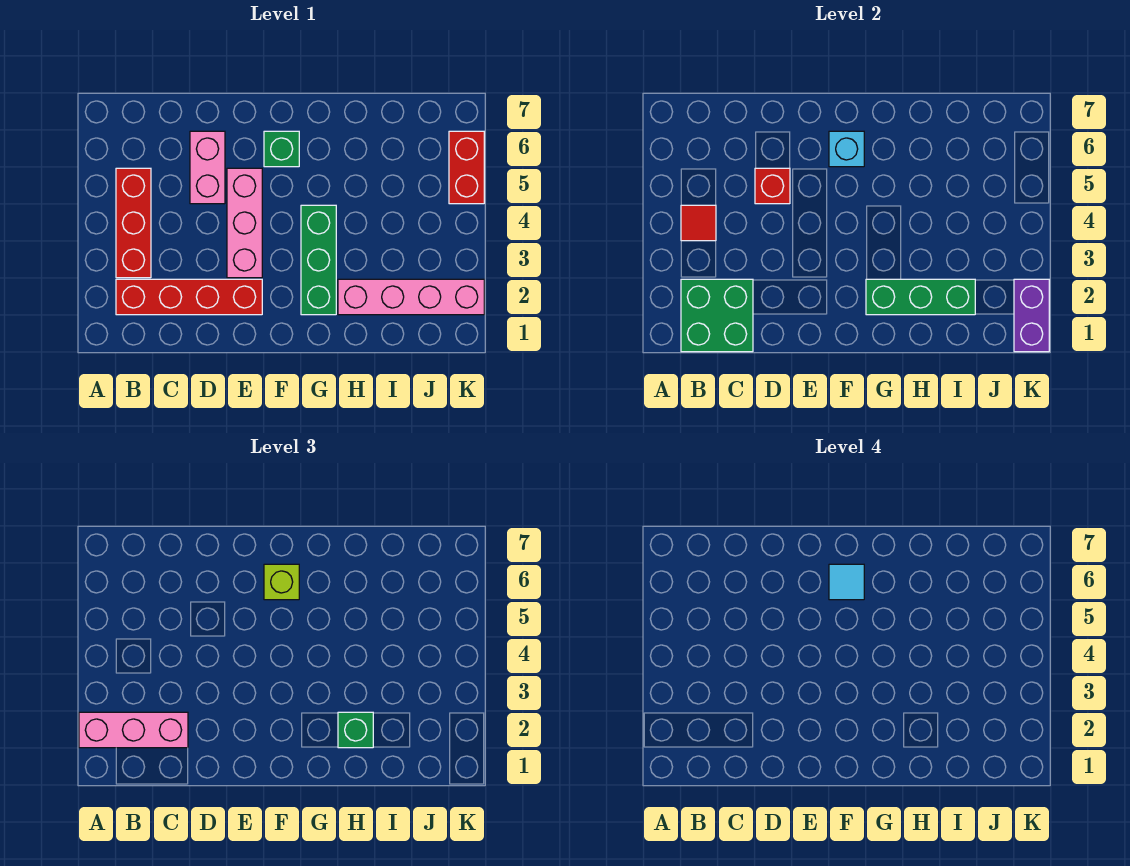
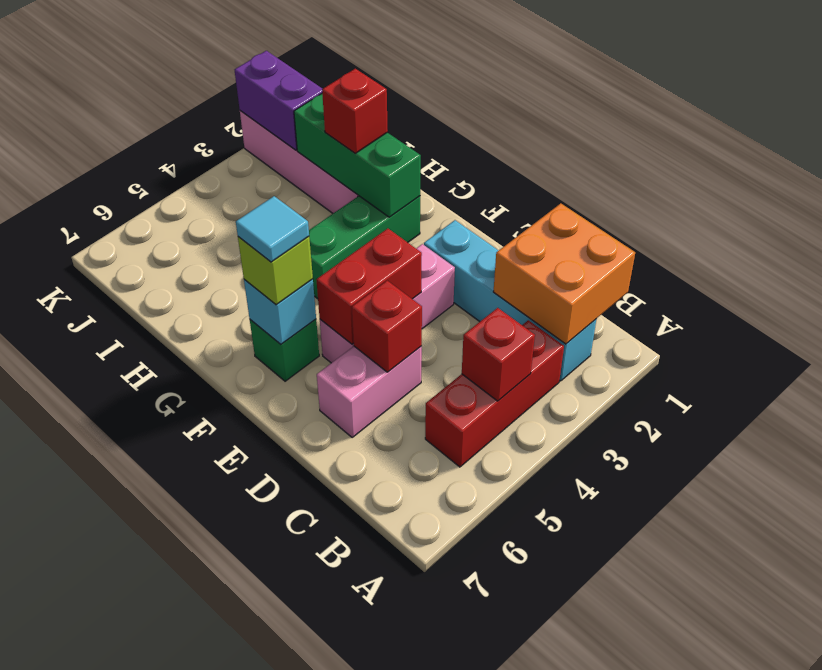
pink brick A2:C2 level 3 -> none
green brick B1:C2 level 2 -> orange brick B1:C2 level 2
red brick B2:E2 level 1 -> cyan brick B2:E2 level 1
red tile B4 level 2 -> red brick B4 level 2
green brick H2 level 3 -> red brick H2 level 3
purple brick K1:K2 level 2 -> purple brick J2:K2 level 2
red brick K5:K6 level 1 -> red brick E4:E5 level 2

